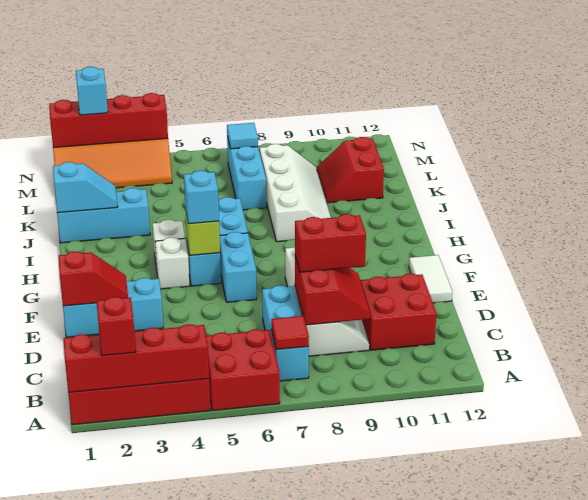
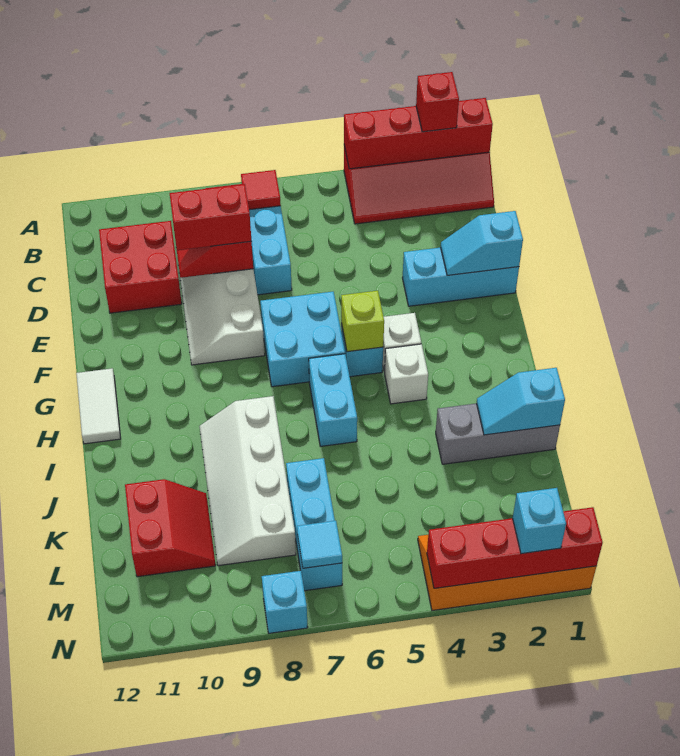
red brick A5:B6 level 1 -> none
red slope E1:E2 level 2 top 1 -> cyan slope E1:E2 level 2 top 1
white tile E12:F12 level 1 -> white tile G12:H12 level 1
cyan brick F6:G6 level 1 -> cyan brick F6:G7 level 1
cyan brick G5 level 3 -> cyan brick N8 level 1
cyan brick J1:J3 level 1 -> grey brick J1:J3 level 1

